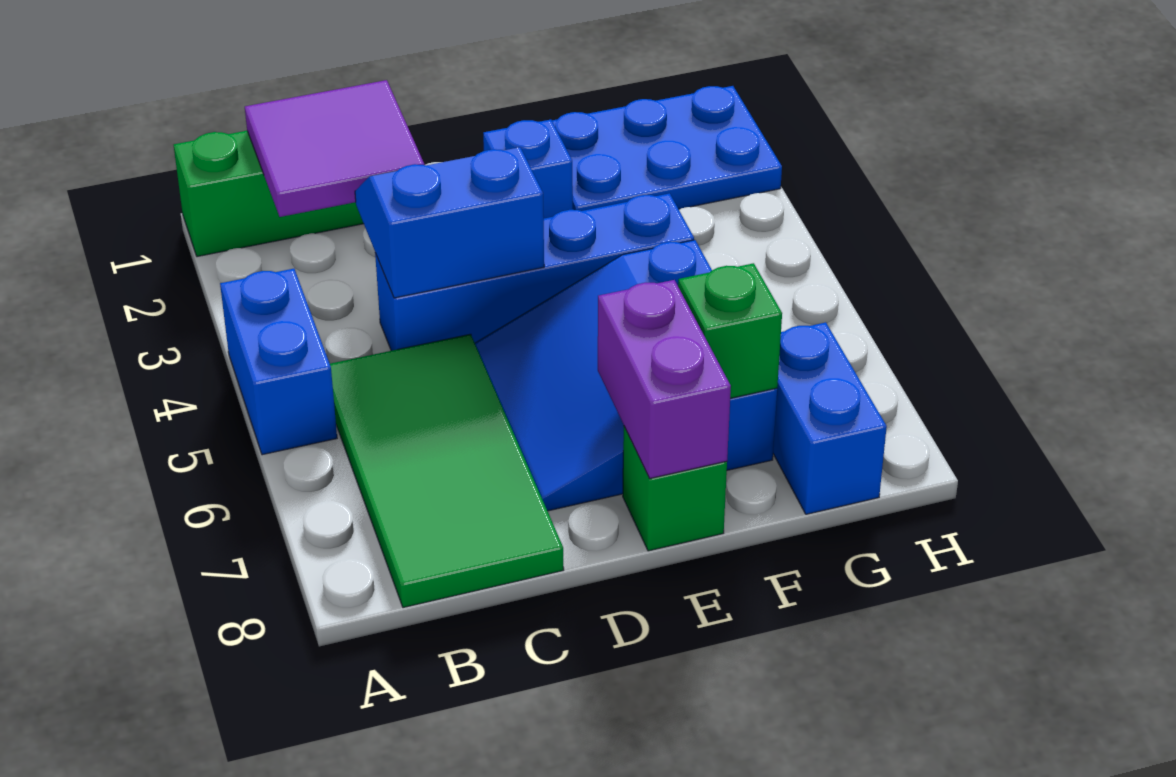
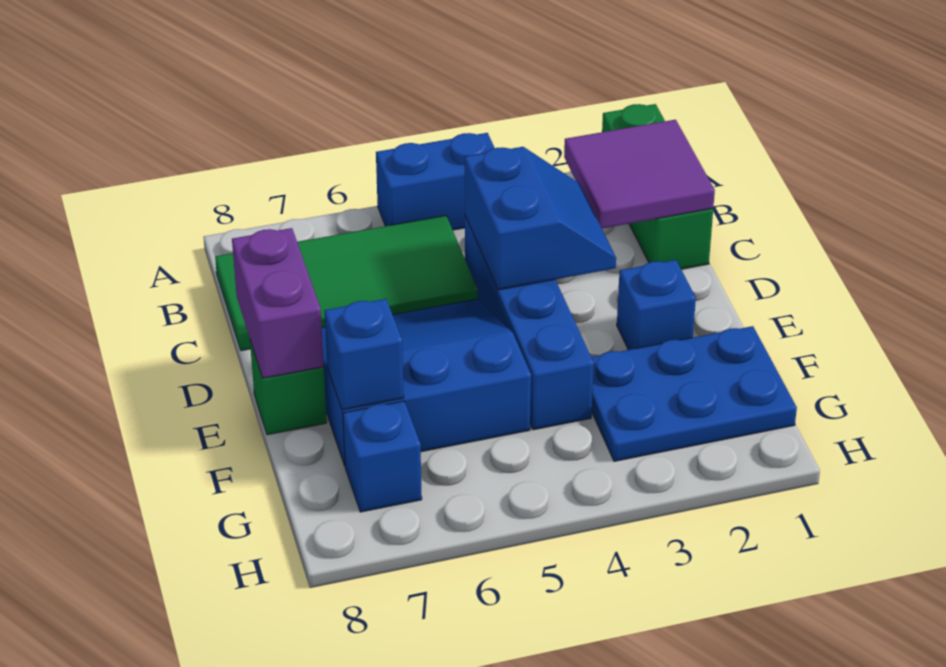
purple brick E7:E8 level 2 -> purple brick D8:E8 level 2
blue plate F1:H2 level 1 -> blue plate F1:G3 level 1
green brick F7 level 2 -> blue brick F7 level 2
blue brick G7:G8 level 1 -> blue brick G7 level 1

